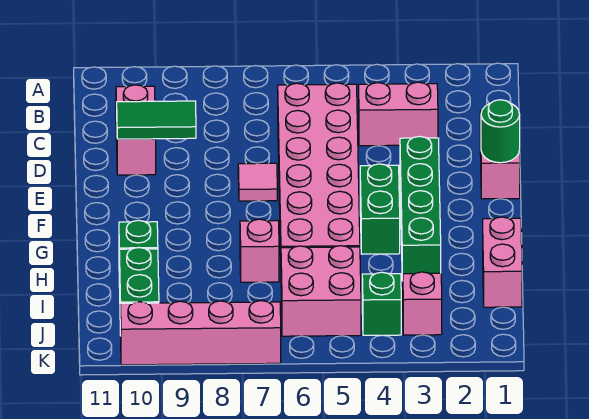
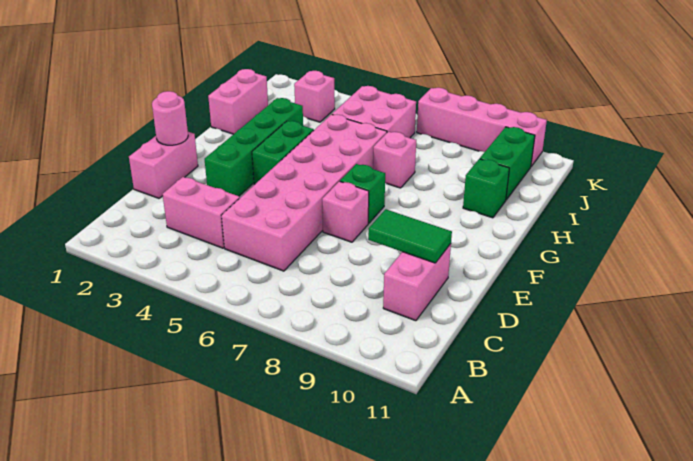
green round brick E1 level 2 -> pink round brick E1 level 2
pink tile E7 level 1 -> pink brick E7 level 1
green brick J4 level 1 -> green brick F7 level 1

